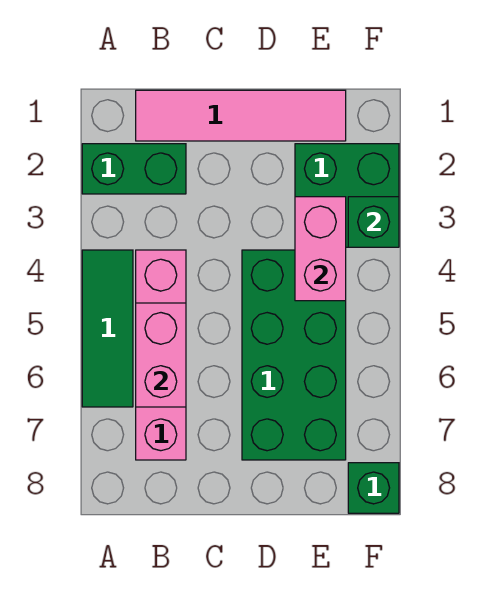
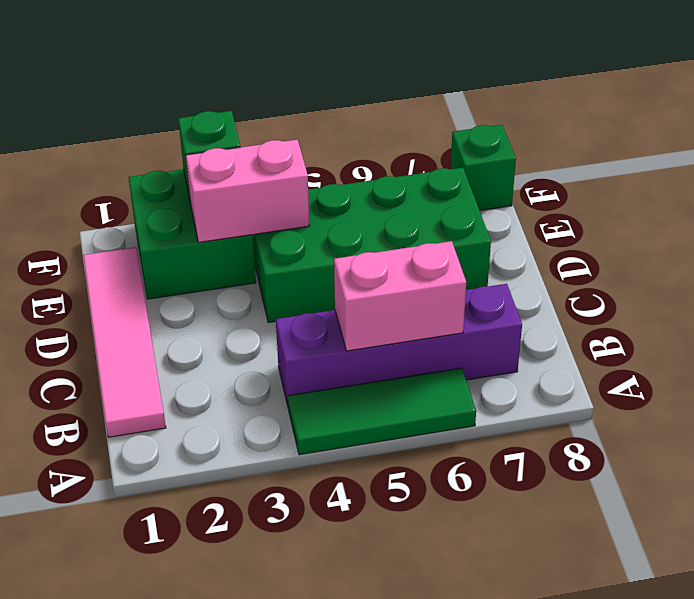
green brick A2:B2 level 1 -> none
pink brick B4:B7 level 1 -> purple brick B4:B7 level 1

